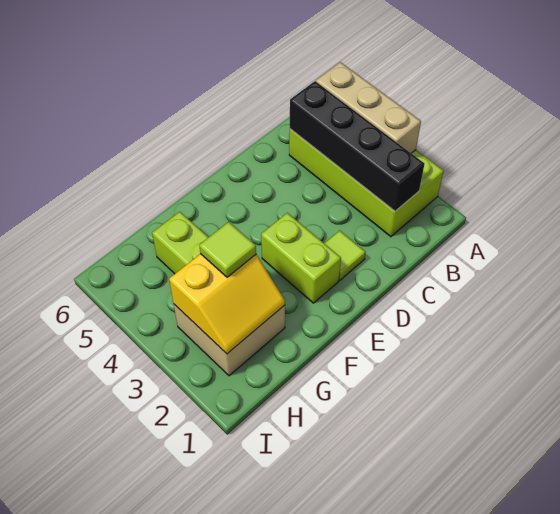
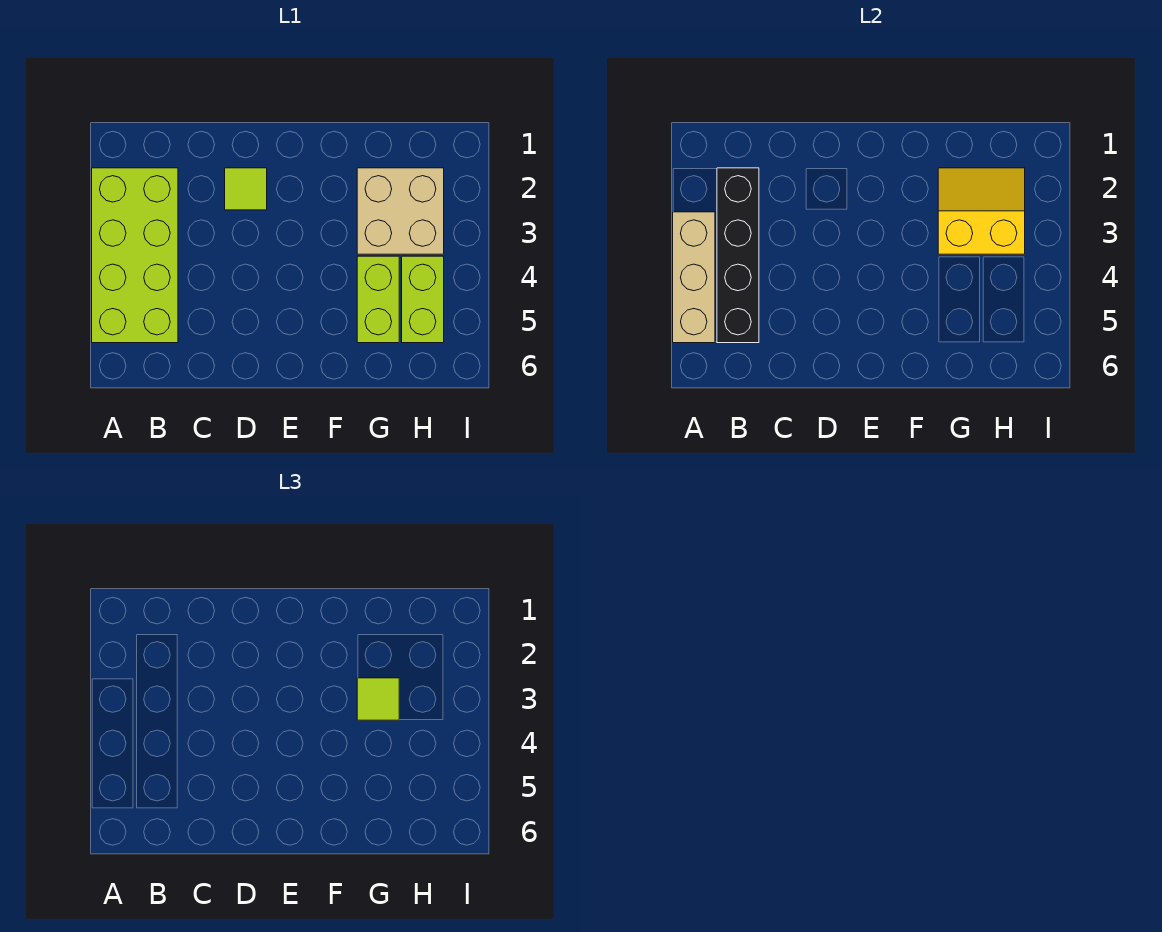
lime brick E2:E3 level 1 -> lime brick H4:H5 level 1

